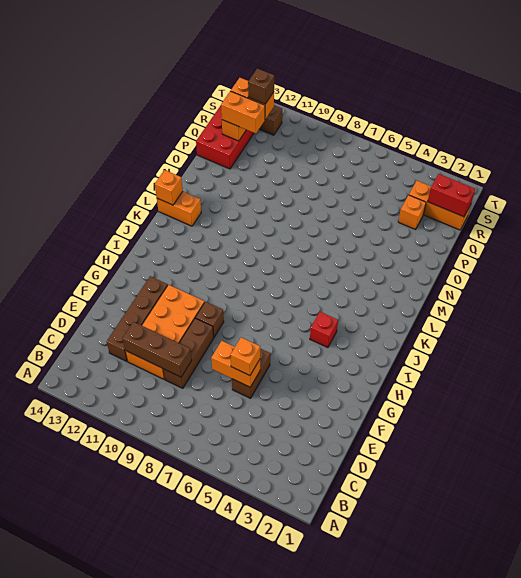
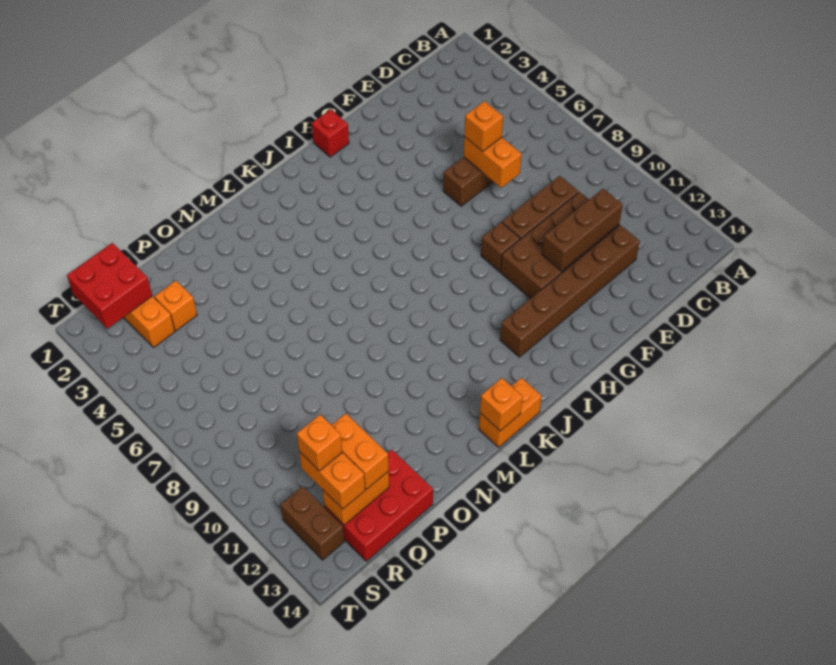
brown brick D9:D11 level 2 -> brown brick D11:F11 level 2
orange brick D10:G11 level 1 -> brown brick D10:G11 level 1
brown brick D12:G12 level 1 -> brown brick D12:I12 level 1
red brick I4 level 1 -> red brick H1 level 1
orange brick L13:L14 level 1 -> orange brick K14:L14 level 1
red brick R1:R2 level 2 -> red brick R1:S2 level 2
brown brick R12 level 4 -> orange brick R12 level 4

